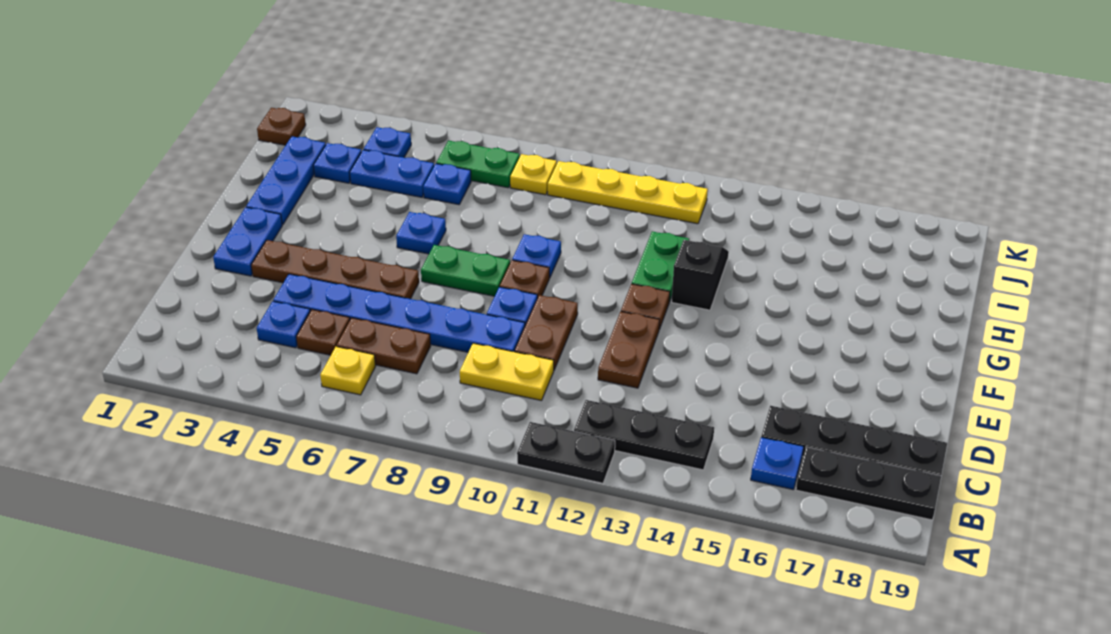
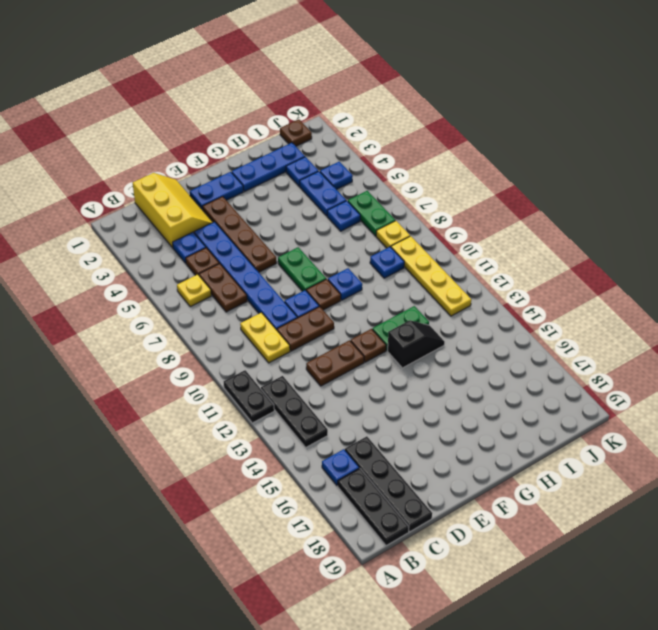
none -> yellow slope C1:D3 level 1 top C
blue plate G6 level 1 -> blue plate I9 level 1

